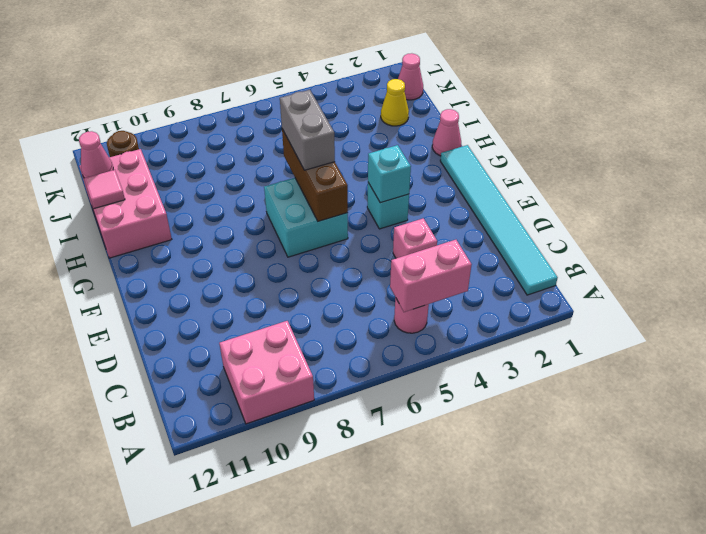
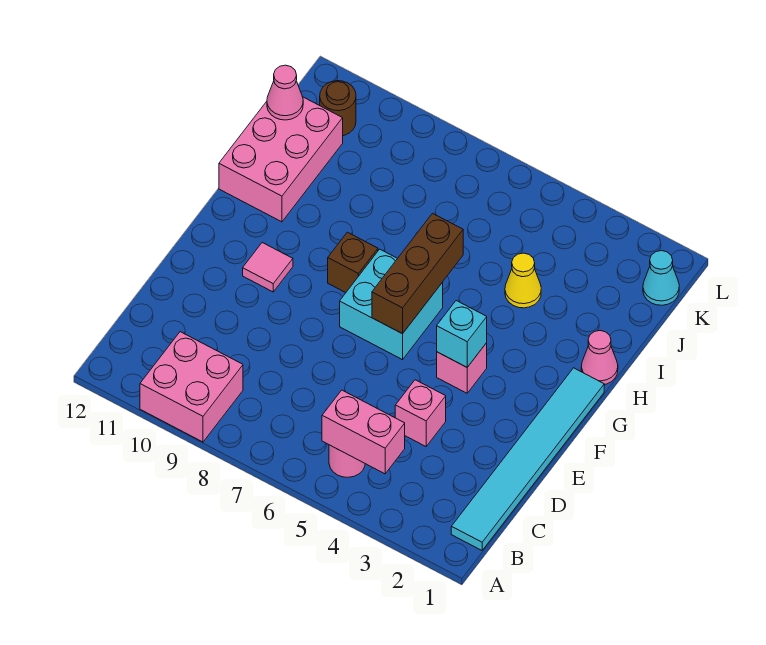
cyan brick F4 level 1 -> pink brick F4 level 1
grey brick G6:H6 level 3 -> none
none -> brown brick G8 level 1
pink tile I12 level 2 -> pink tile F10 level 1
yellow cone J2 level 1 -> yellow cone I4 level 1
pink cone K1 level 1 -> cyan cone K1 level 1

